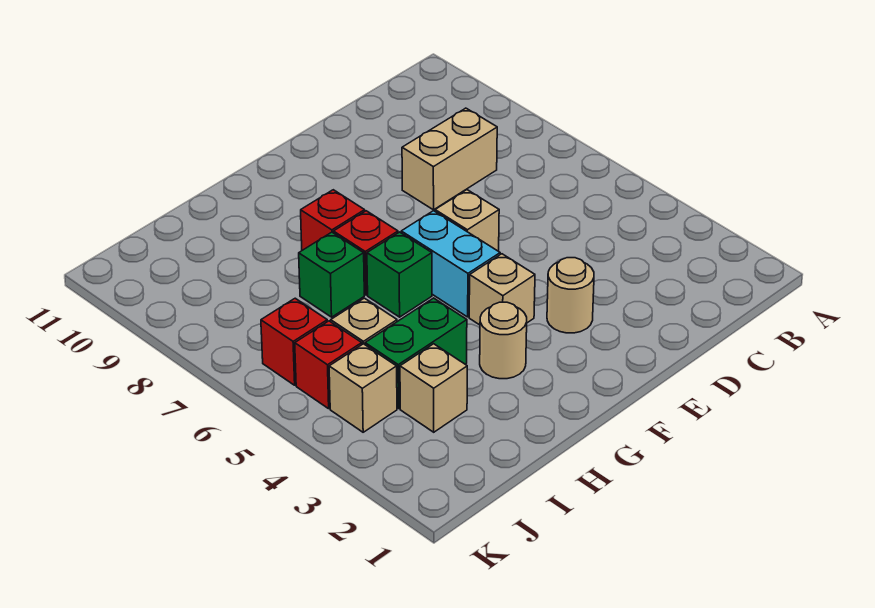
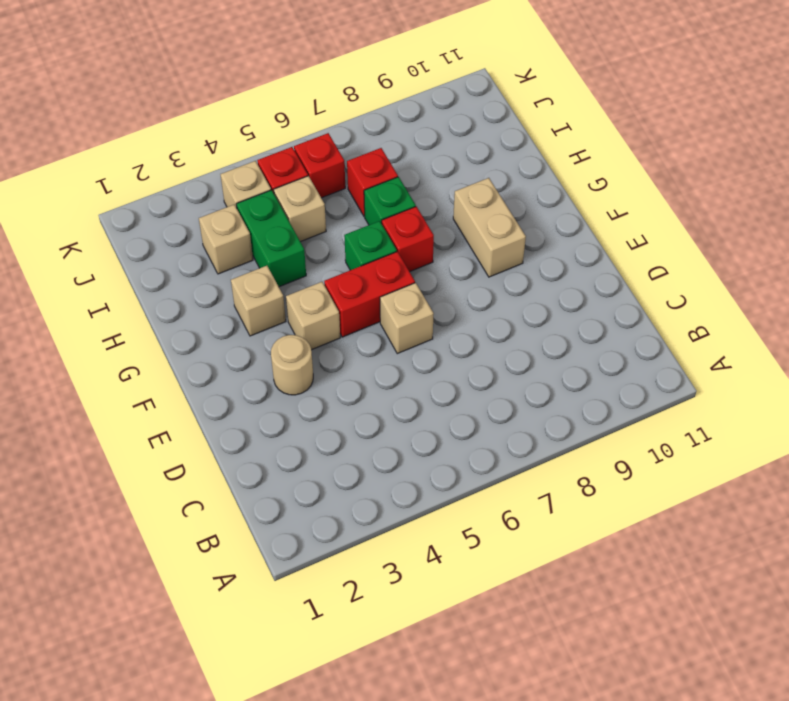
tan brick C8:D8 level 1 -> tan brick F9:G9 level 1
cyan brick F5:F6 level 1 -> red brick F5:F6 level 1
tan round brick G3 level 1 -> tan brick G3 level 1
red brick G8 level 1 -> red brick I7 level 1

